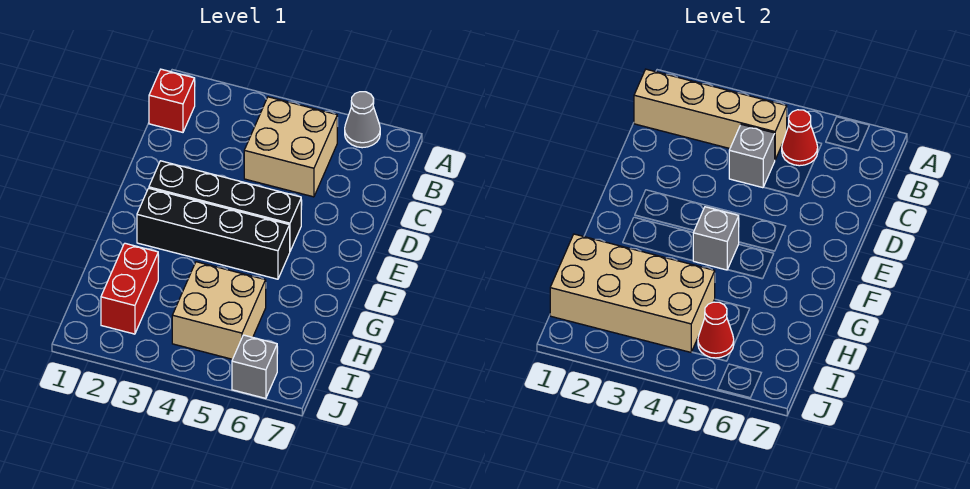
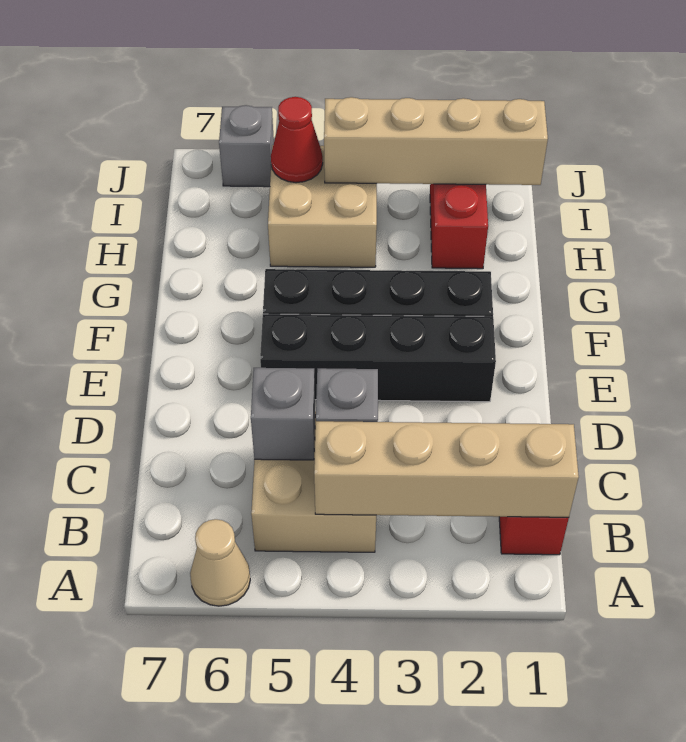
grey cone A6 level 1 -> tan cone A6 level 1
red cone B5 level 2 -> none
grey brick F4 level 2 -> grey brick C5 level 2
tan brick H1:I4 level 2 -> tan brick I1:I4 level 2

